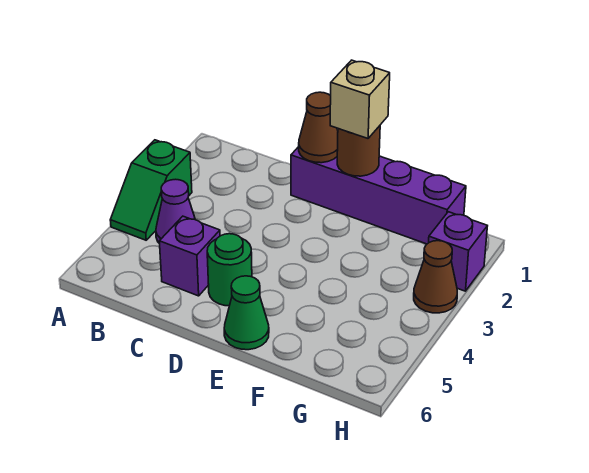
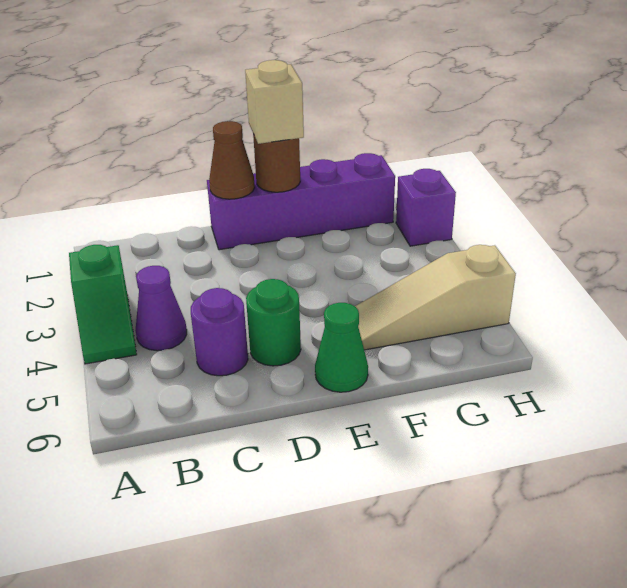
purple brick C5 level 1 -> purple round brick C5 level 1
none -> tan slope F5:H5 level 1 top H
brown cone H3 level 1 -> none

